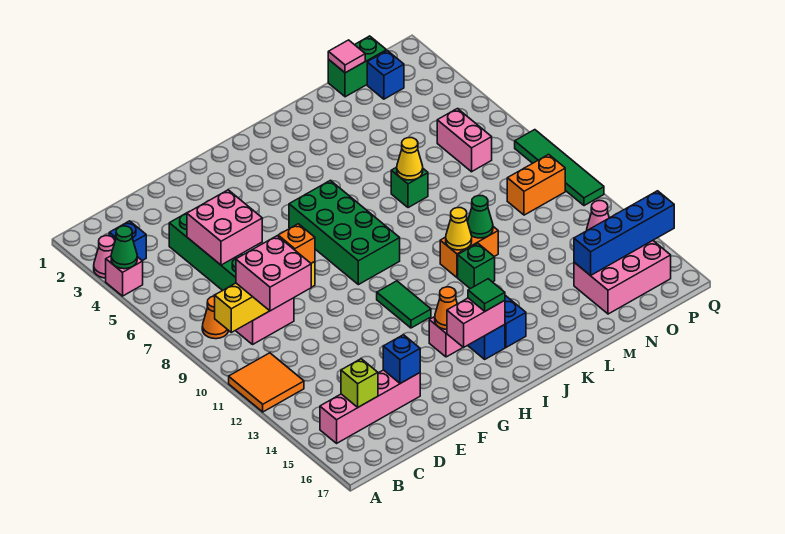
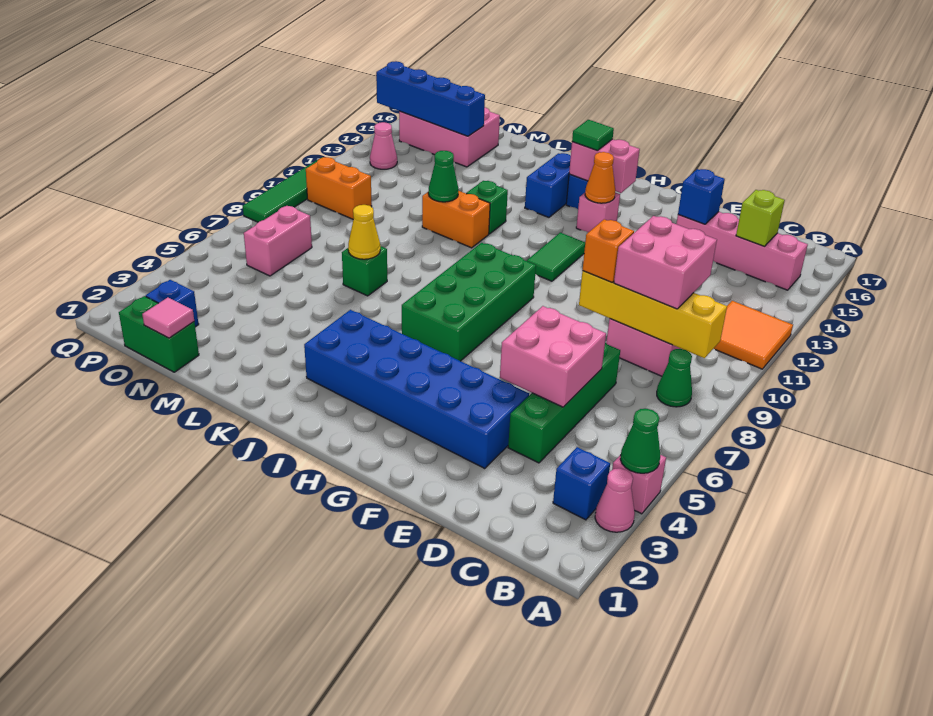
orange cone B8 level 1 -> green cone B8 level 1
none -> blue brick E3:J4 level 1
yellow cone K11 level 2 -> none

